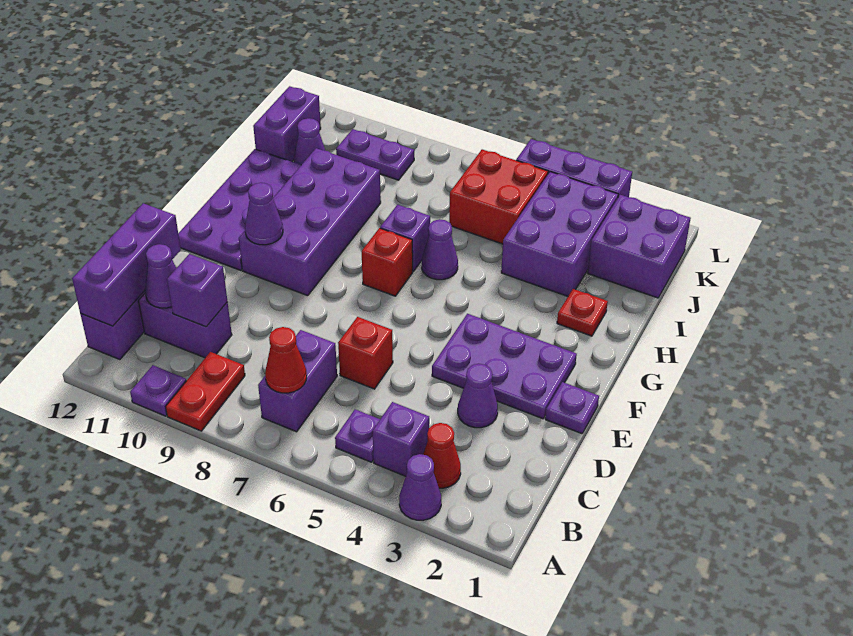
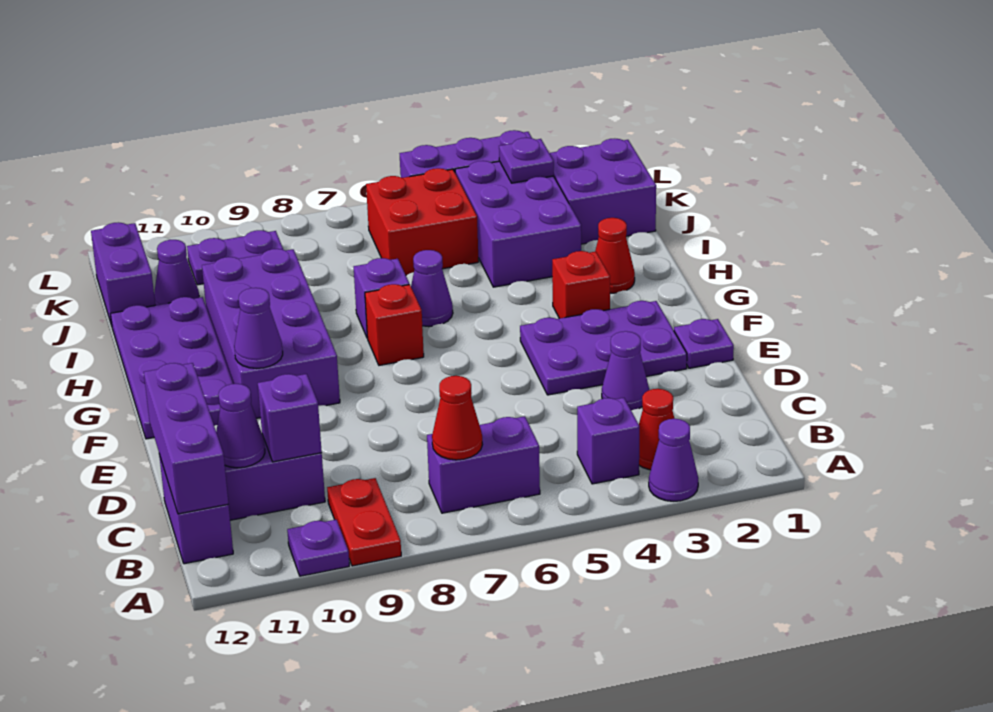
purple plate B5 level 1 -> purple plate K3 level 2
purple brick B7:C7 level 1 -> purple brick B6:B7 level 1
red brick D6 level 1 -> red brick G3 level 1
red plate H2 level 1 -> red cone H2 level 1

